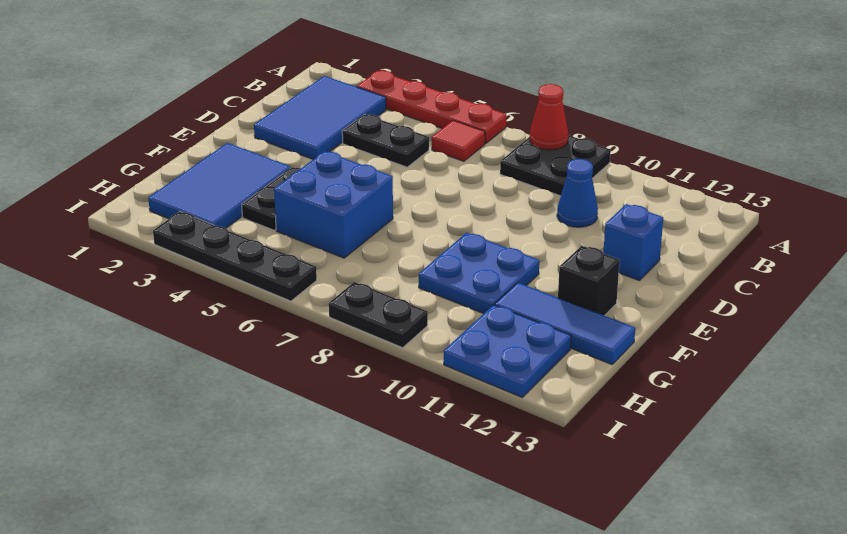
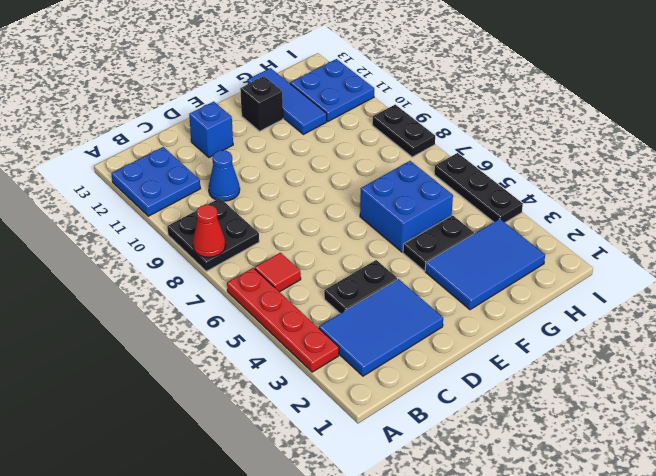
black plate C4:C5 level 1 -> black plate C4:D4 level 1
blue plate F9:G10 level 1 -> blue plate A11:B12 level 1
black plate I3:I6 level 1 -> black plate I4:I6 level 1

